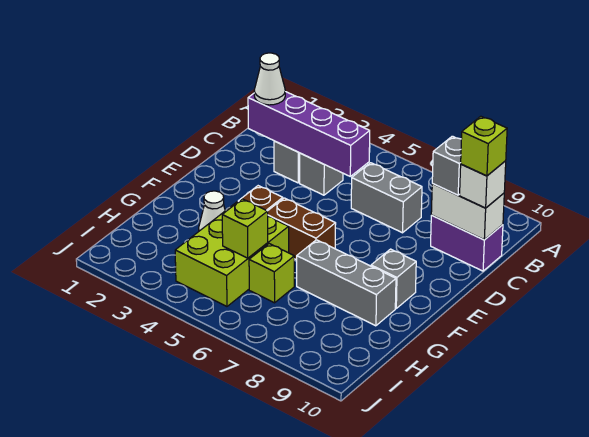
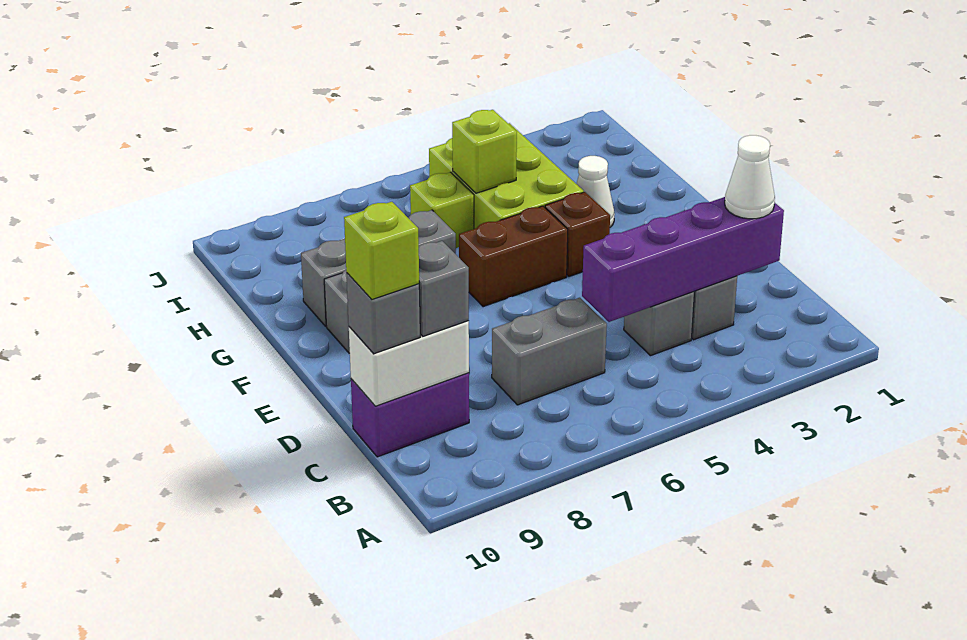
white brick C10 level 3 -> grey brick C10 level 3

